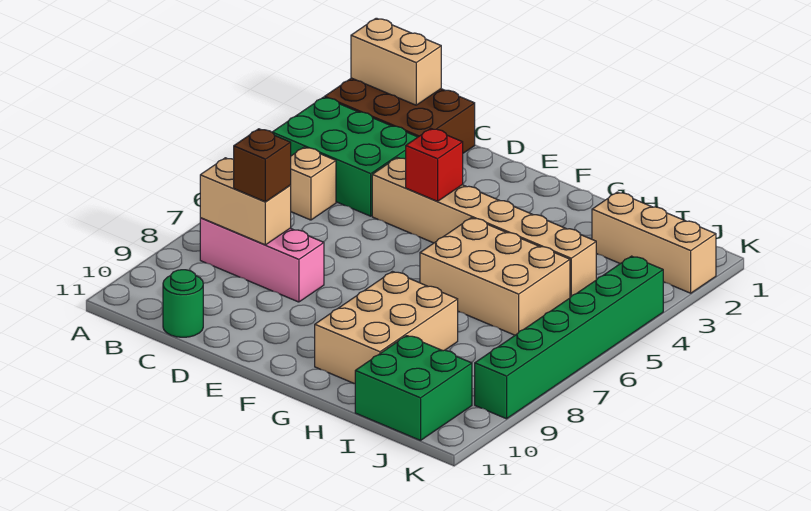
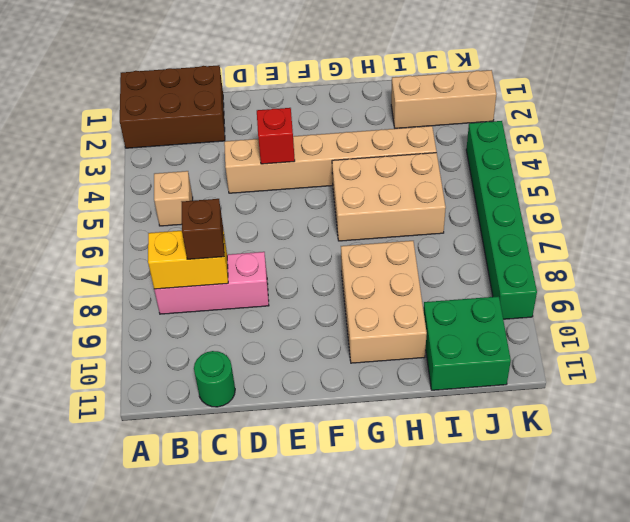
tan brick A1:B1 level 2 -> none
green brick A3:C4 level 1 -> none
tan brick B8:C8 level 2 -> yellow brick B8:C8 level 2

